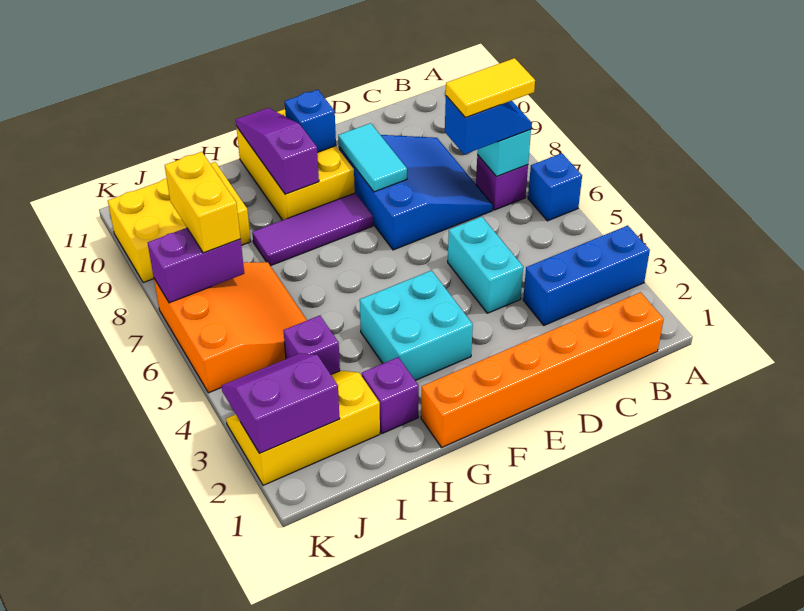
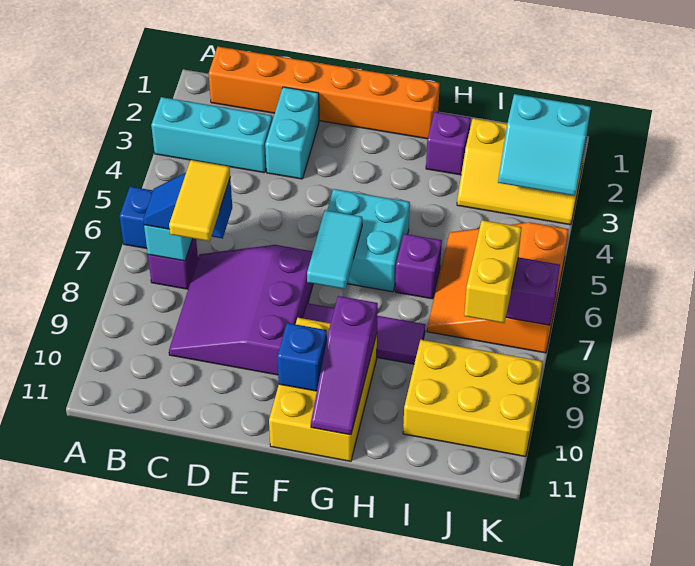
blue brick A3:C3 level 1 -> cyan brick A3:C3 level 1
yellow tile B7:C7 level 4 -> yellow tile C7:C8 level 4
blue slope C7:E9 level 1 top E -> purple slope C7:E9 level 1 top E
cyan brick D4:D5 level 1 -> cyan brick D2:D3 level 1
cyan tile E8:E9 level 2 -> cyan tile F6:F7 level 2
cyan brick F3:G4 level 1 -> cyan brick F5:G6 level 1
purple brick I4 level 1 -> purple brick H6 level 1
purple slope J2:K3 level 2 top 2 -> cyan slope J2:K3 level 2 top 2

